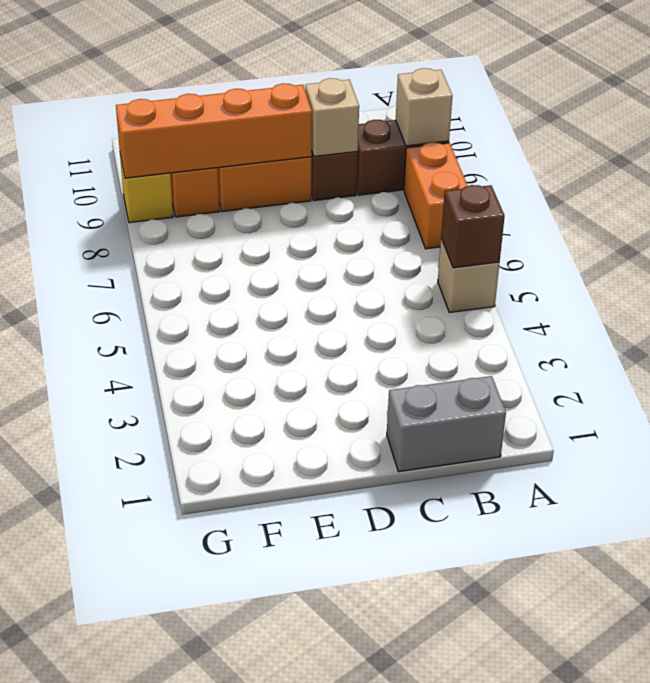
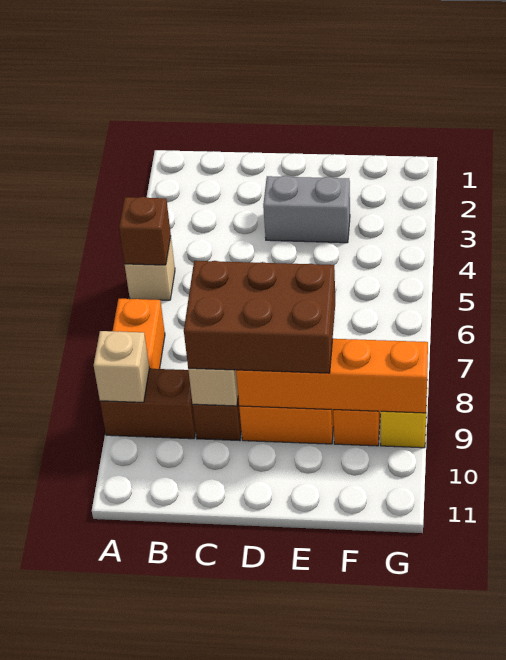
grey brick B1:C1 level 1 -> grey brick D3:E3 level 1
none -> brown brick C8:E9 level 3

